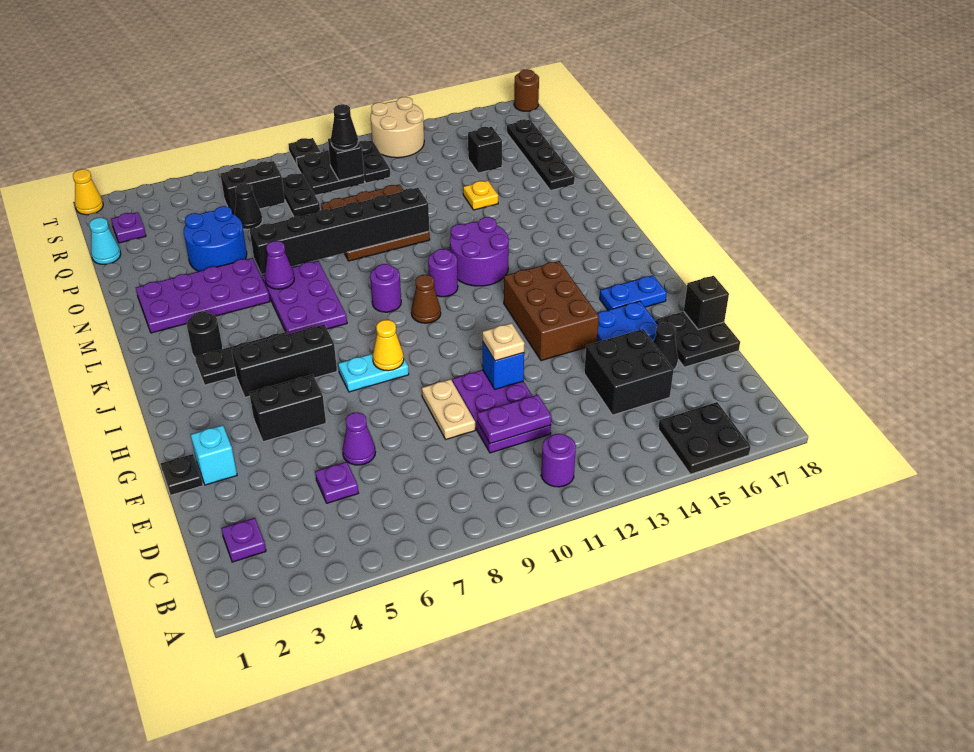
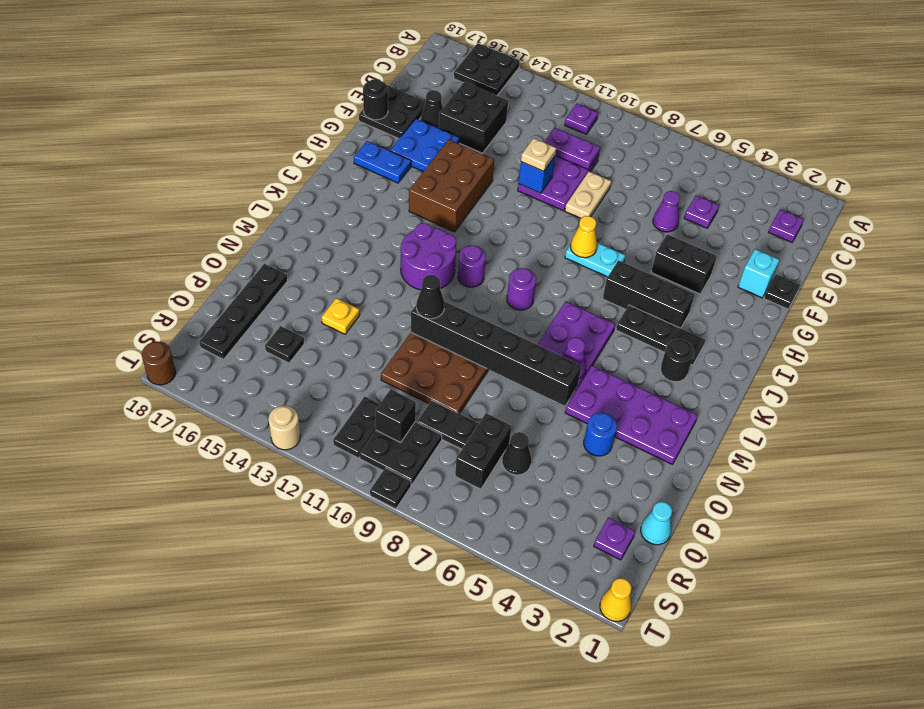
purple round brick B11 level 1 -> purple plate B11 level 1
black brick F18 level 2 -> black round brick F18 level 2
brown cone J10 level 1 -> none
blue round brick O4:P5 level 1 -> blue round brick O4 level 1
black plate Q8:R8 level 1 -> black plate Q8:Q9 level 1
black brick Q15 level 1 -> black plate Q15 level 1
black brick R6:R7 level 1 -> black brick Q7:R7 level 1
black cone R10 level 3 -> black cone N11 level 3
tan round brick S12:T13 level 1 -> tan round brick T13 level 1

